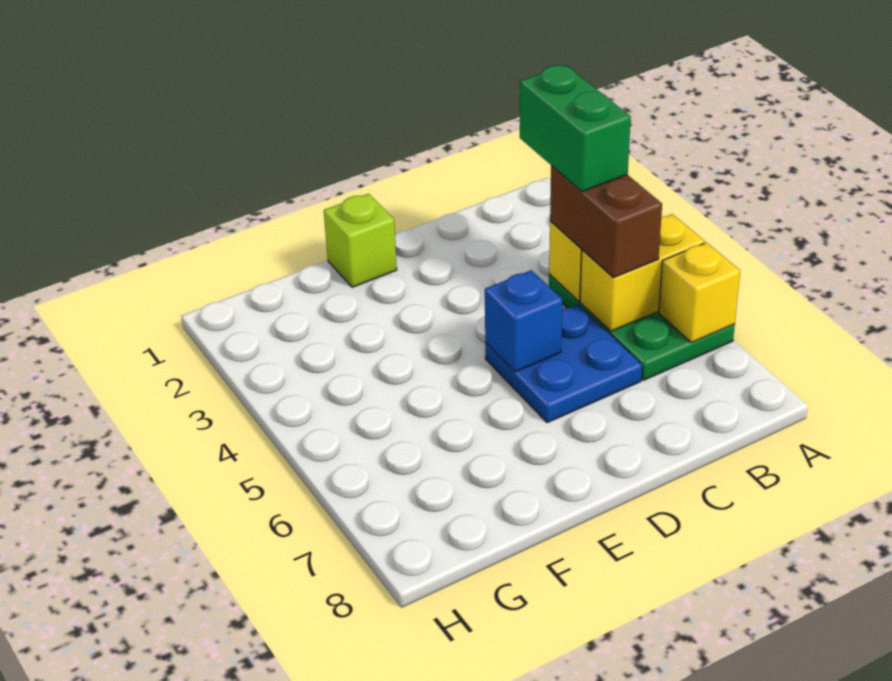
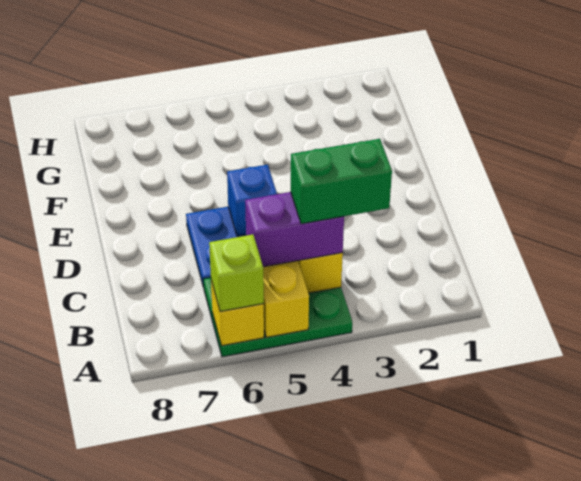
brown brick B4:B5 level 3 -> purple brick B4:B5 level 3
lime brick E1 level 1 -> lime brick A6 level 3

